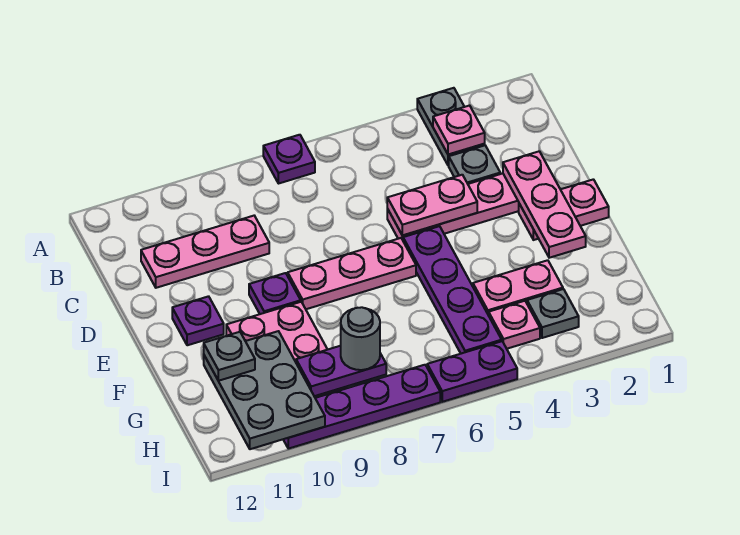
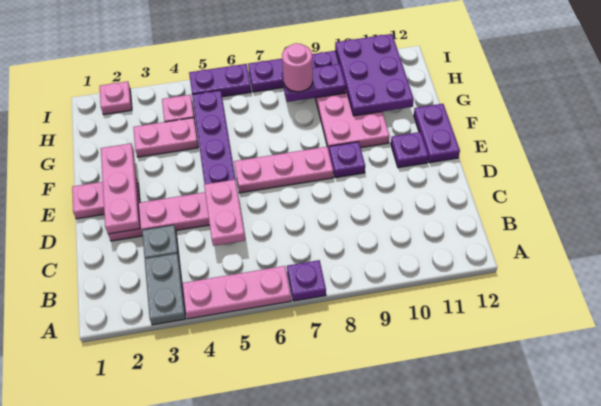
pink plate B3 level 2 -> pink plate I2 level 1
pink plate C9:C11 level 1 -> pink plate A4:A6 level 1
pink plate D4:D5 level 2 -> pink plate C5:D5 level 2
none -> purple plate E12:F12 level 1
grey plate G10:I11 level 2 -> purple plate G10:I11 level 2
grey plate G11 level 3 -> none
grey plate H3 level 1 -> none
grey round brick H8 level 3 -> pink round brick H8 level 3

